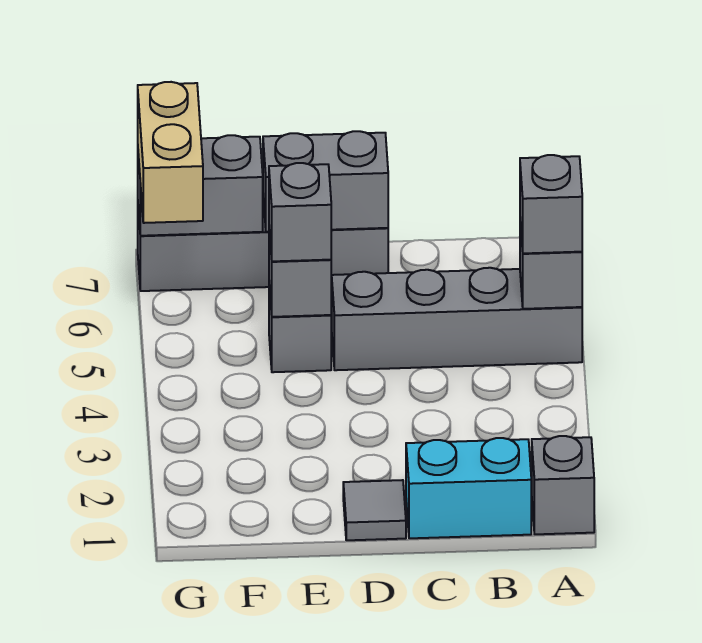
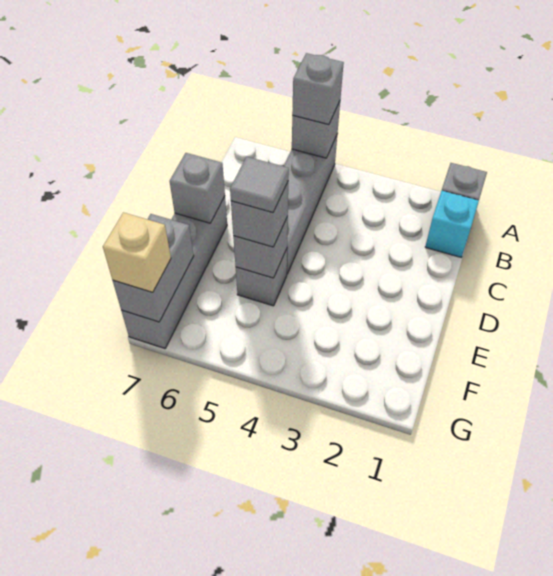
cyan brick B1:C1 level 1 -> cyan brick B1 level 1
grey tile D1 level 1 -> grey tile E5 level 4
grey brick D7:E7 level 2 -> grey brick D7 level 2
tan brick G6:G7 level 3 -> tan brick G7 level 3

